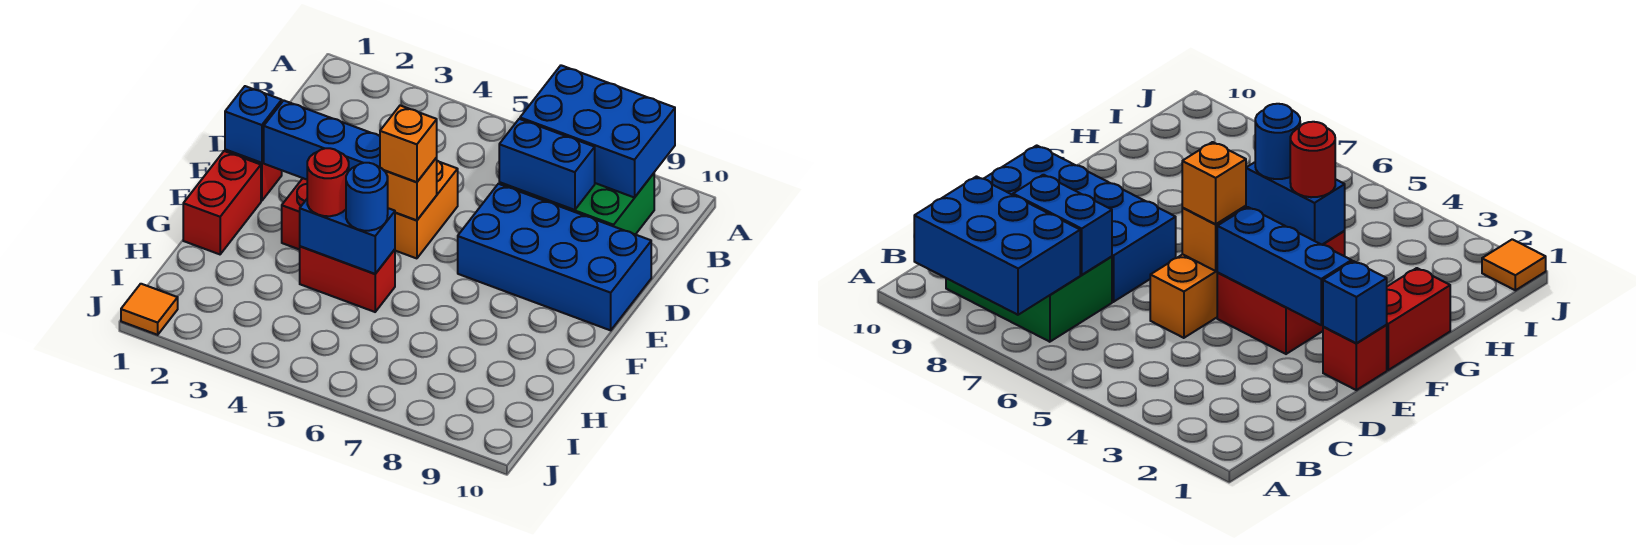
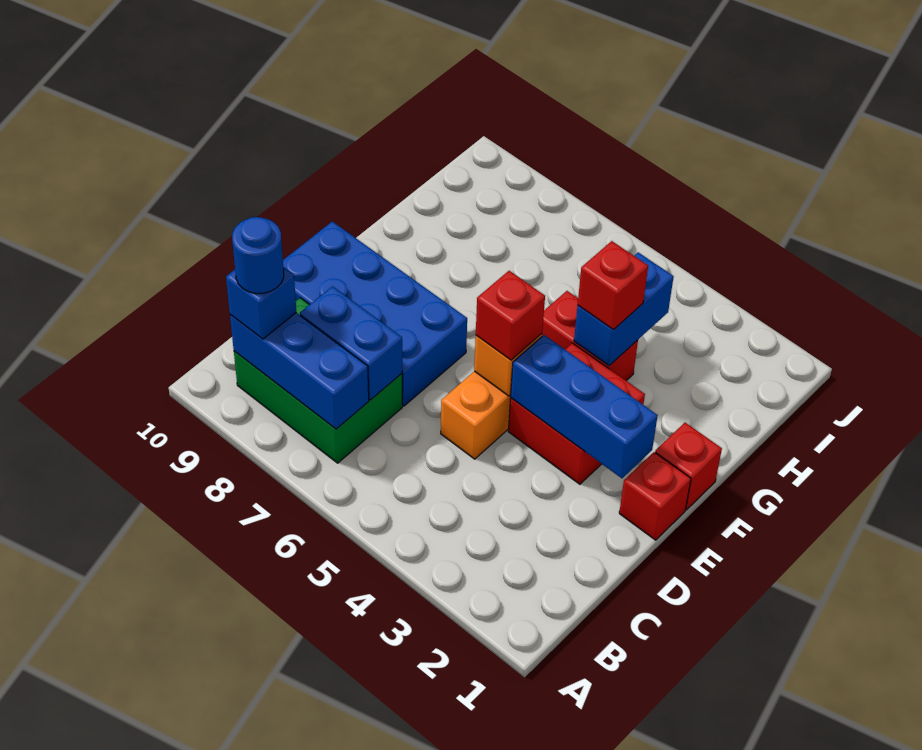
blue brick A7:B9 level 2 -> blue brick B7:B9 level 2
blue brick E1 level 2 -> blue brick B9 level 3
orange brick E5 level 3 -> red brick E5 level 3
red brick F1:G1 level 1 -> red brick F1 level 1
blue brick G4:G5 level 2 -> blue brick G4:H4 level 2
red round brick G4 level 3 -> red brick G4 level 3
blue round brick G5 level 3 -> blue round brick B9 level 4
orange tile J1 level 1 -> none

